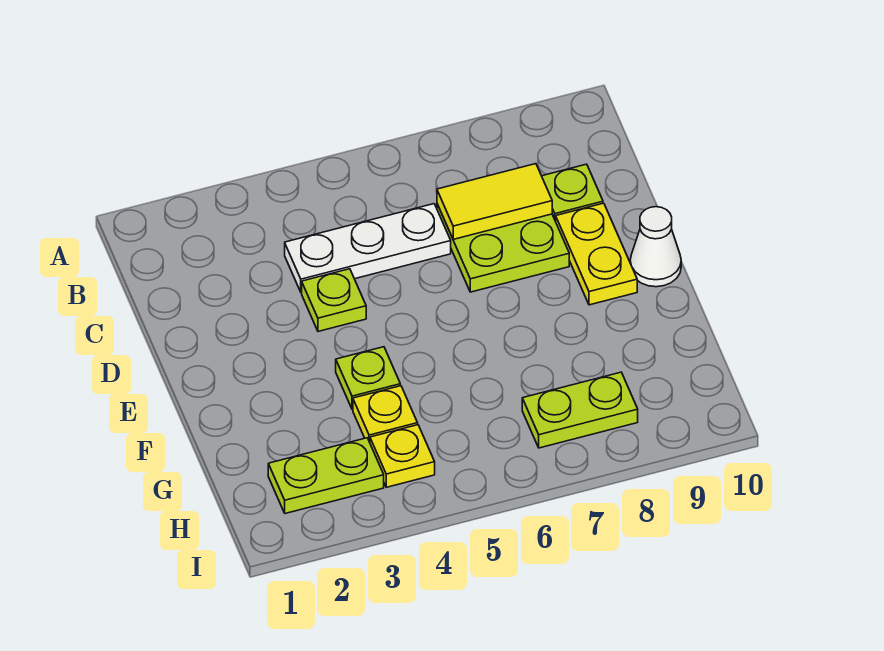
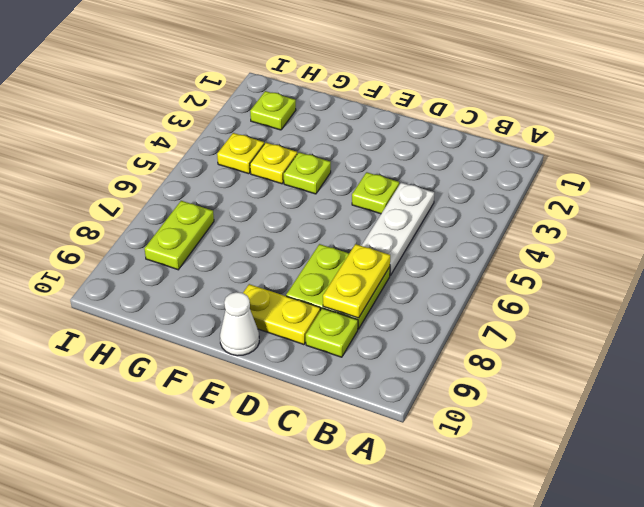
yellow tile C7:C8 level 2 -> yellow plate C7:C8 level 2
lime plate H2:H3 level 1 -> lime plate H2 level 1

